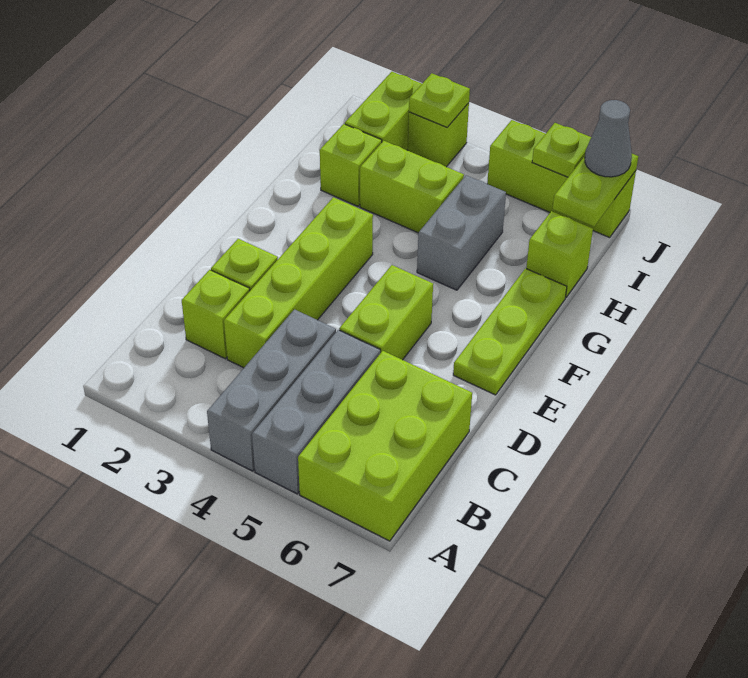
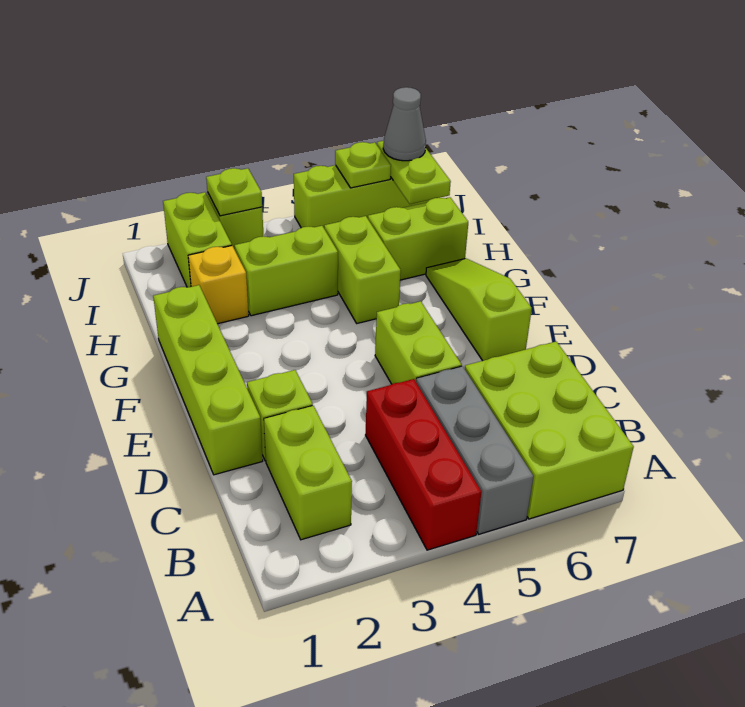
grey brick A4:C4 level 1 -> red brick A4:C4 level 1
lime brick C2 level 1 -> lime brick B2:C2 level 1
lime brick C3:F3 level 1 -> lime brick D1:G1 level 1
lime plate E7:G7 level 1 -> lime slope E7:G7 level 1 top E
grey brick G5:H5 level 1 -> lime brick G5:H5 level 1
lime brick H2 level 1 -> yellow brick H2 level 1
lime brick H7 level 1 -> lime brick H6:H7 level 1

